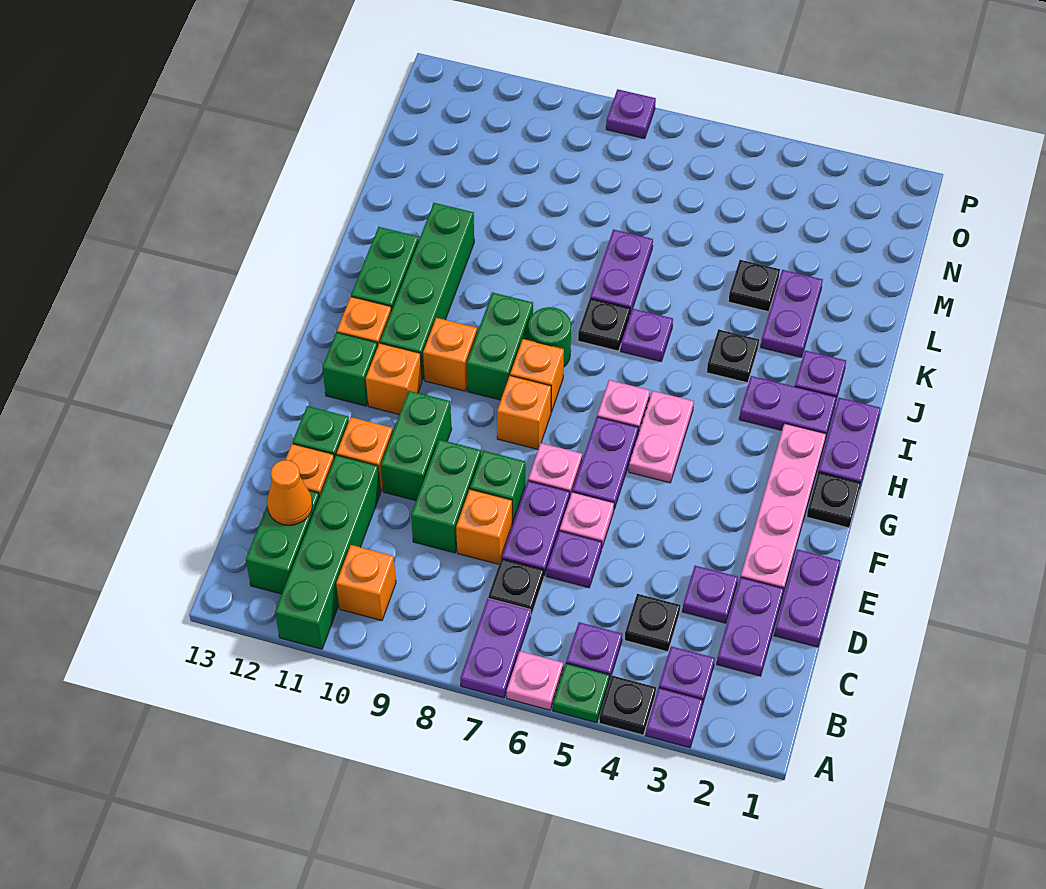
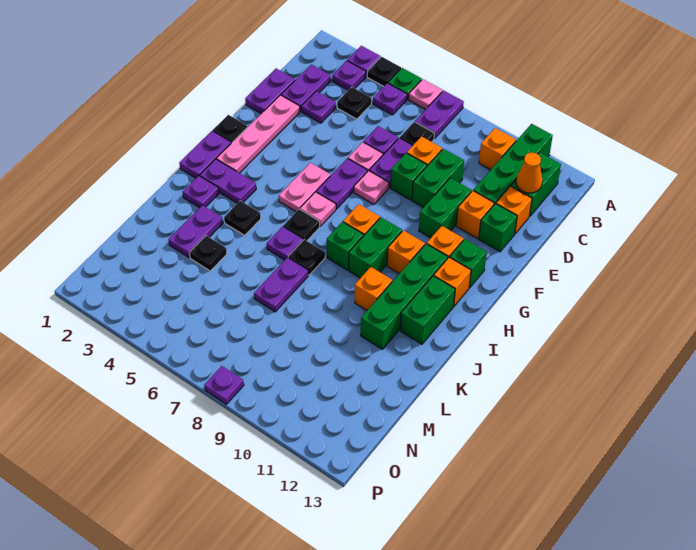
orange brick G8 level 1 -> orange brick J10 level 1
none -> black plate I6 level 1
green round brick I8 level 1 -> green brick I8 level 1

